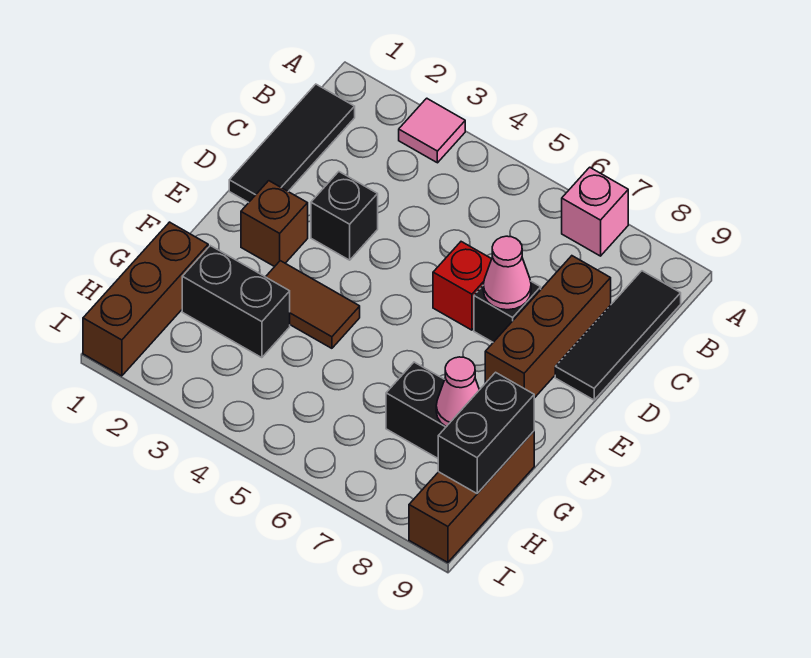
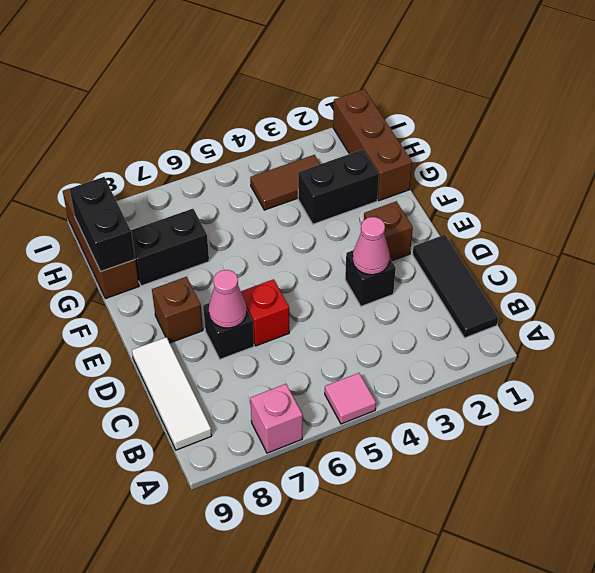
pink tile A3 level 1 -> pink tile A5 level 1
black tile B9:D9 level 1 -> white tile B9:D9 level 1
brown brick C8:E8 level 1 -> brown brick E8 level 1
brown tile F3:F4 level 1 -> brown tile H3:H4 level 1
pink cone G8 level 2 -> pink cone D3 level 2

